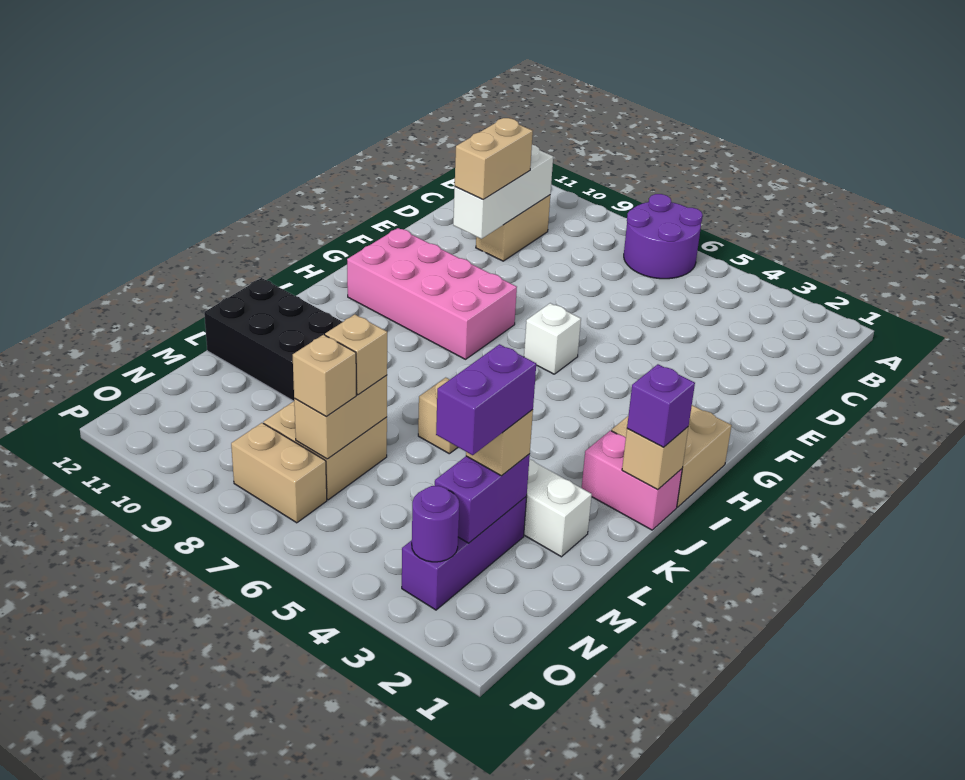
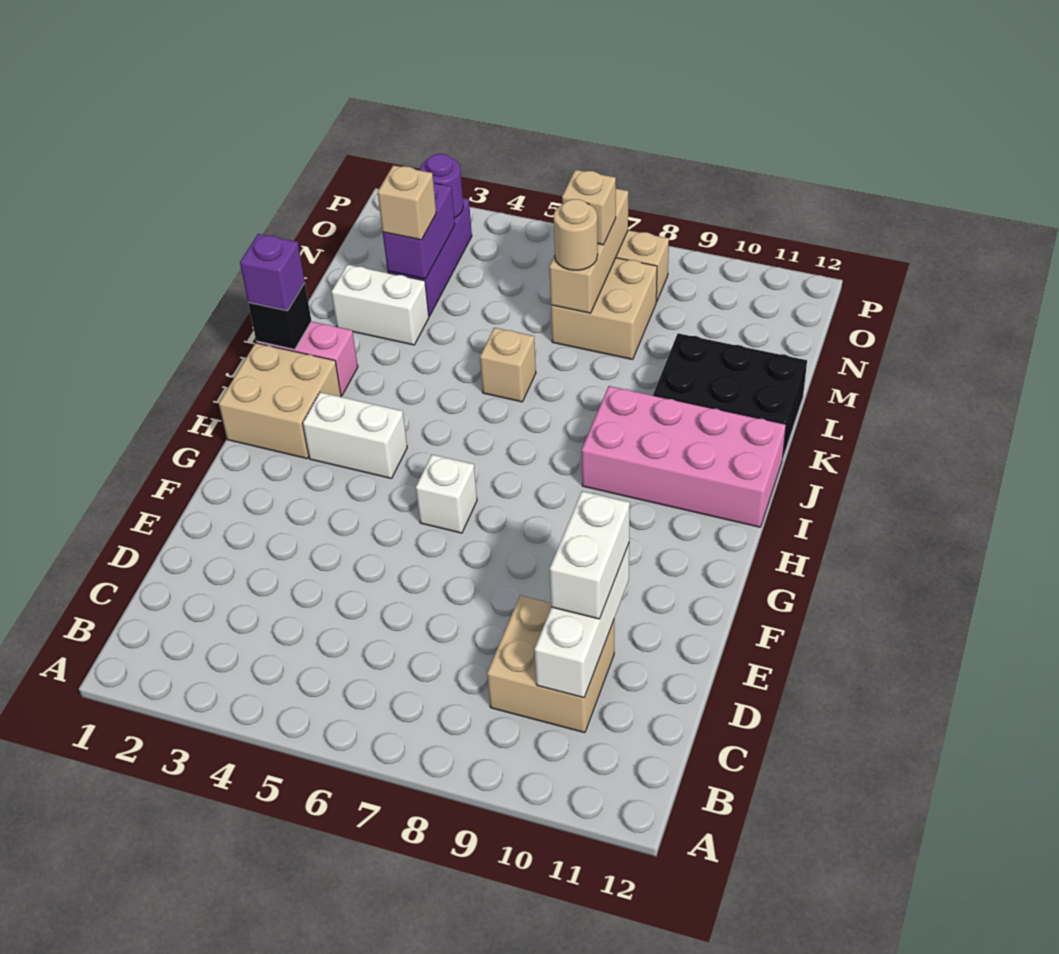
purple round brick A6:B7 level 1 -> none
tan brick C10:D10 level 1 -> tan brick C9:D10 level 1
tan brick D10:E10 level 3 -> white brick D10:E10 level 3
pink brick G8:H11 level 1 -> pink brick I9:J12 level 1
none -> white brick H3:H4 level 1
tan brick J1 level 2 -> black brick J1 level 2
purple brick M3:N3 level 4 -> none
tan brick M7:N7 level 2 -> tan brick M7:O7 level 2
tan brick M7 level 3 -> tan round brick M7 level 3

